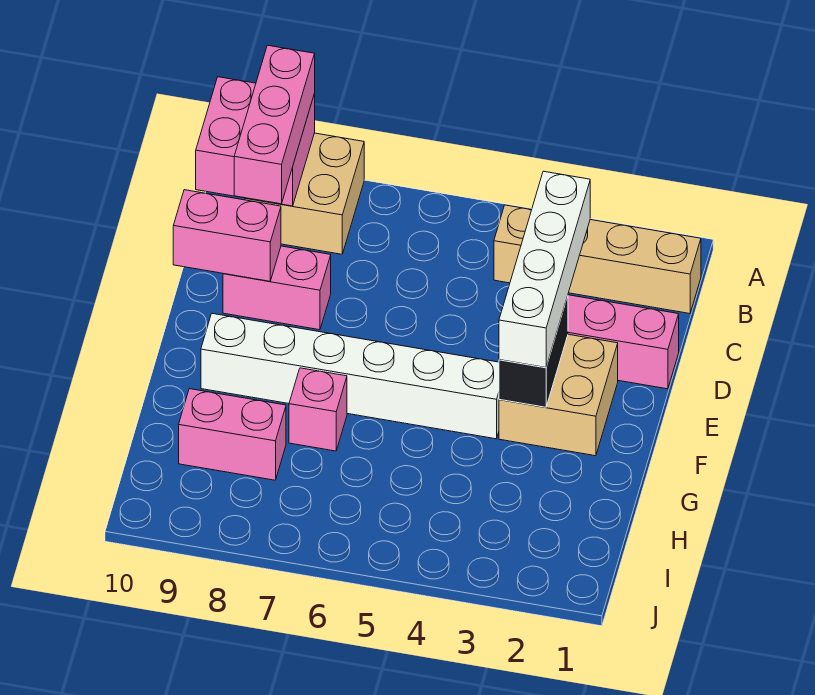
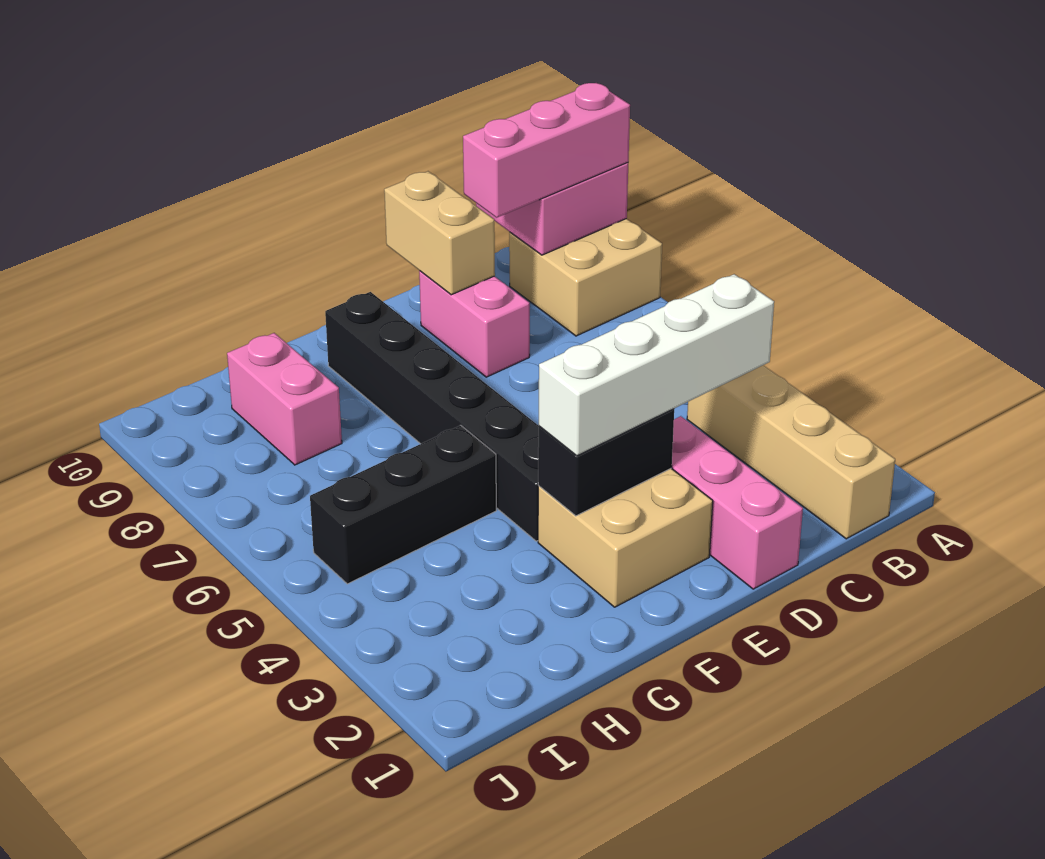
pink brick D9:D10 level 2 -> tan brick D9:D10 level 2
white brick F4:F9 level 1 -> black brick F4:F9 level 1
none -> black brick G5:I5 level 1
pink brick G7 level 1 -> none

